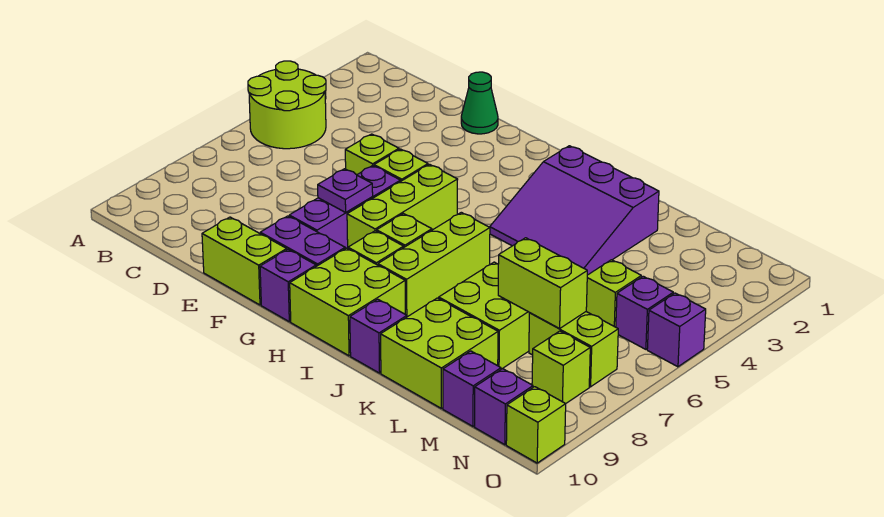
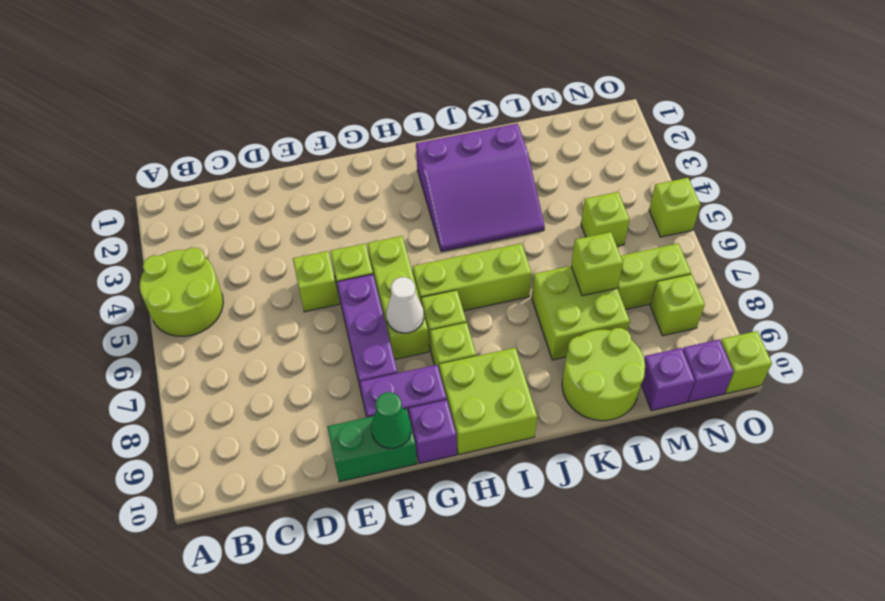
green cone E1 level 1 -> green cone F10 level 2
lime brick E10:F10 level 1 -> green brick E10:F10 level 1
purple plate F7 level 2 -> none
none -> white cone G7 level 2
lime brick I6:I8 level 1 -> lime brick H6:J6 level 1
purple brick J10 level 1 -> none
lime brick K9:L10 level 1 -> lime round brick K9:L10 level 1
lime brick L7:M7 level 2 -> lime brick L7 level 2
purple brick N5 level 1 -> none
purple brick O5 level 1 -> lime brick O5 level 1

